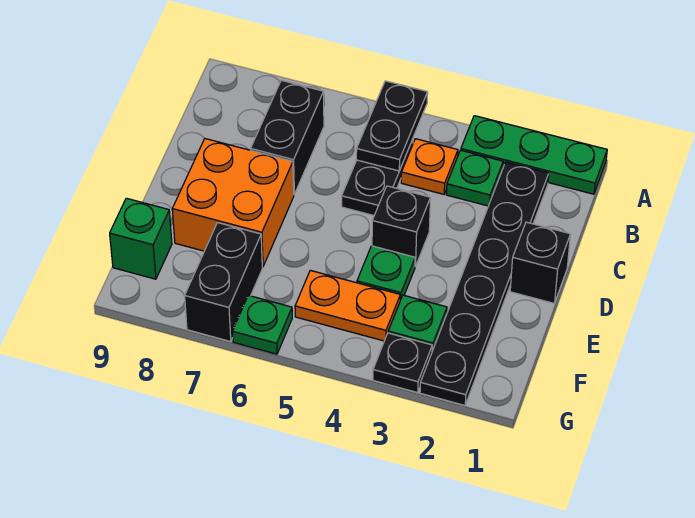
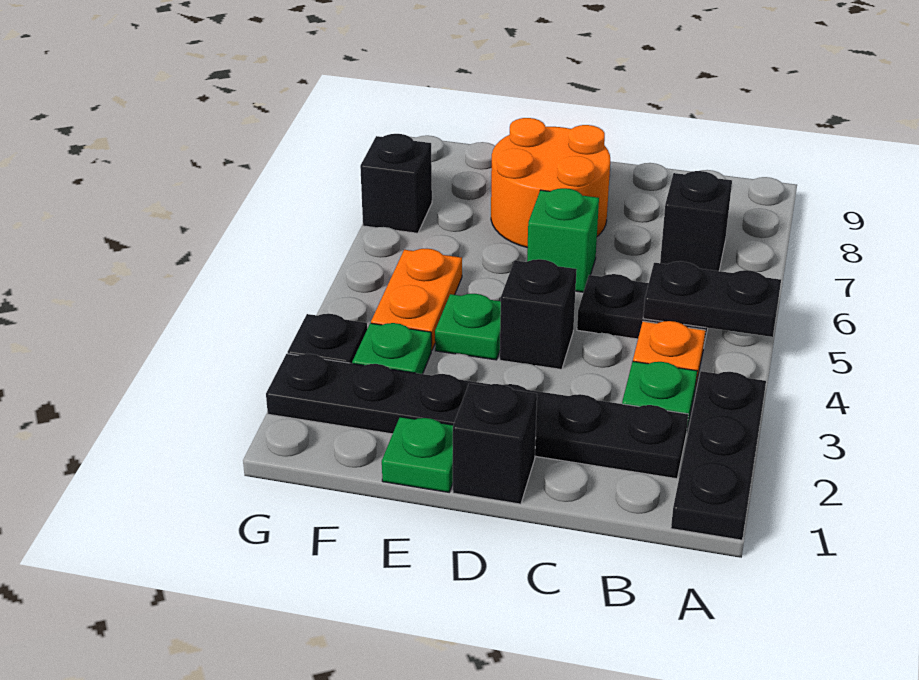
green plate A1:A3 level 1 -> black plate A1:A3 level 1
black brick B7:C7 level 1 -> black brick B7 level 1
orange brick D7:E8 level 1 -> orange round brick D7:E8 level 1
black brick F7:G7 level 1 -> black brick G7 level 1
green brick F9 level 1 -> green brick D6 level 1
green plate G6 level 1 -> green plate E1 level 1

